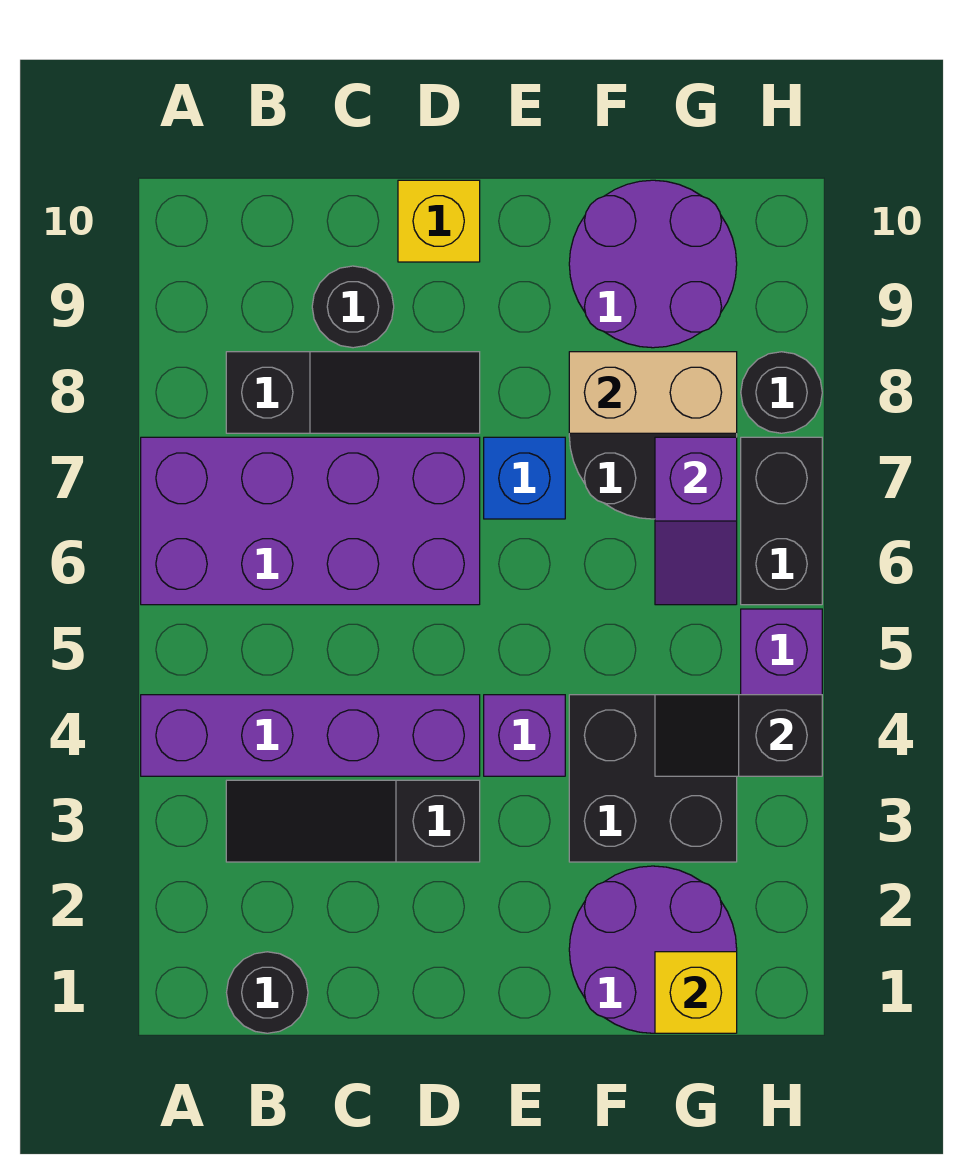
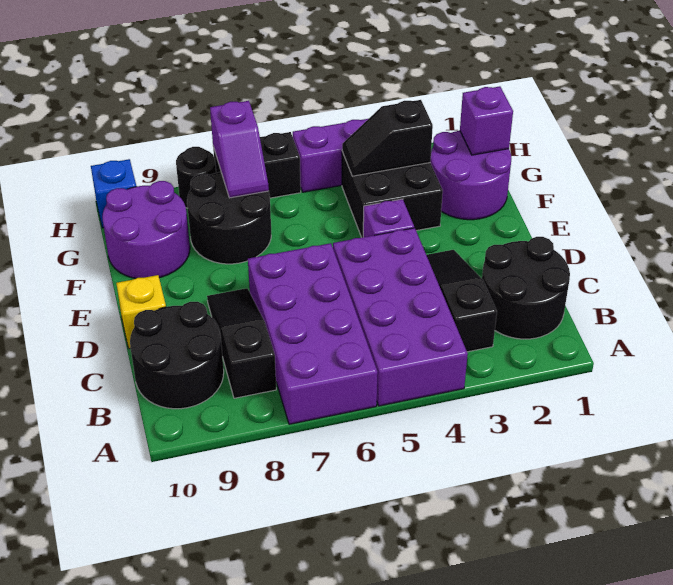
purple brick A4:D4 level 1 -> purple brick A4:D5 level 1
black round brick B1 level 1 -> black round brick B1:C2 level 1
black slope B3:D3 level 1 top D -> black slope B3:D3 level 1 top B
black round brick C9 level 1 -> black round brick B9:C10 level 1
blue brick E7 level 1 -> blue brick H10 level 1
tan brick F8:G8 level 2 -> none
yellow brick G1 level 2 -> purple brick G1 level 2
black slope G4:H4 level 2 top H -> black slope G3:G4 level 2 top 3
purple slope G6:G7 level 2 top 7 -> purple slope G7:H7 level 2 top H

